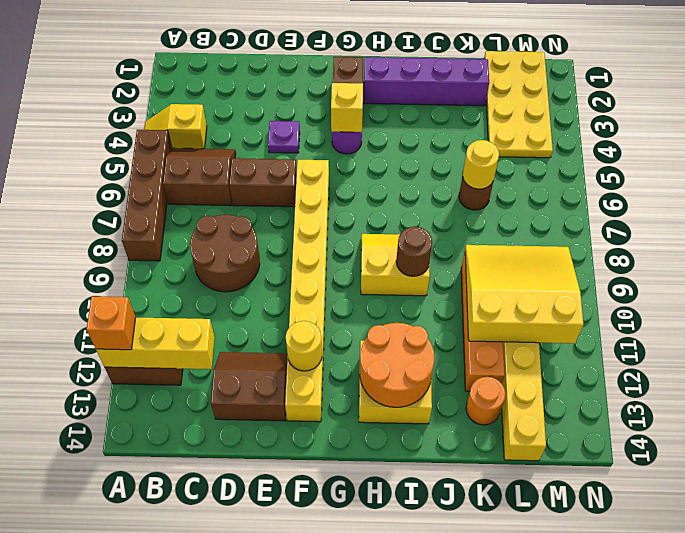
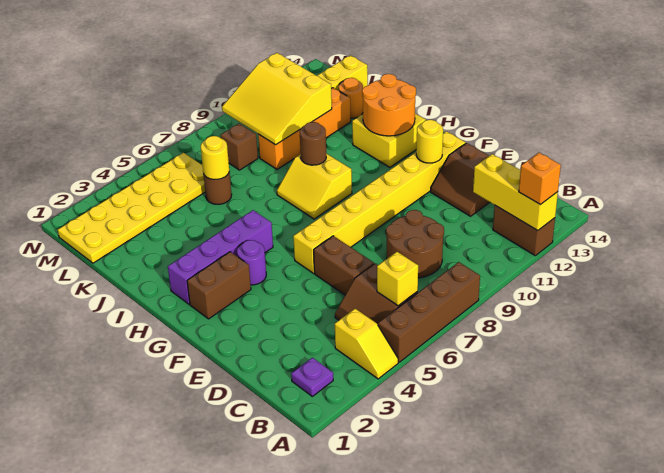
purple plate E4 level 1 -> purple plate B2 level 1
yellow brick G4 level 2 -> yellow brick B6 level 2
purple brick H2:K2 level 1 -> purple brick H2:H5 level 1
yellow plate L1:M4 level 1 -> yellow plate L1:M6 level 1
none -> brown brick L8 level 1

